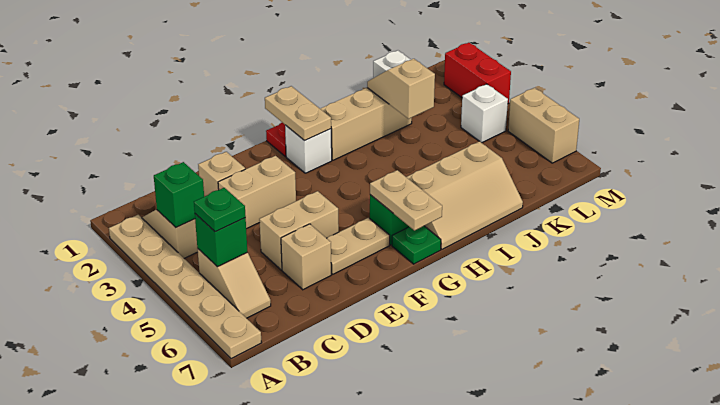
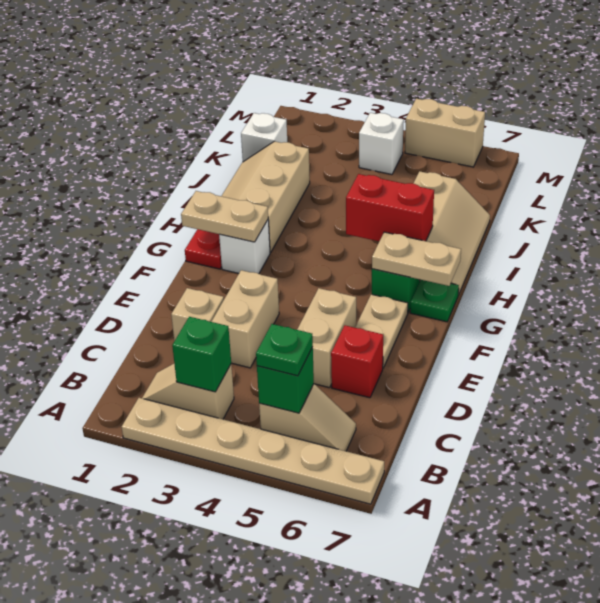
tan brick D6 level 1 -> red brick D6 level 1
tan slope J2:J3 level 2 top 3 -> none
red brick M2:M3 level 1 -> red brick H5:H6 level 2

